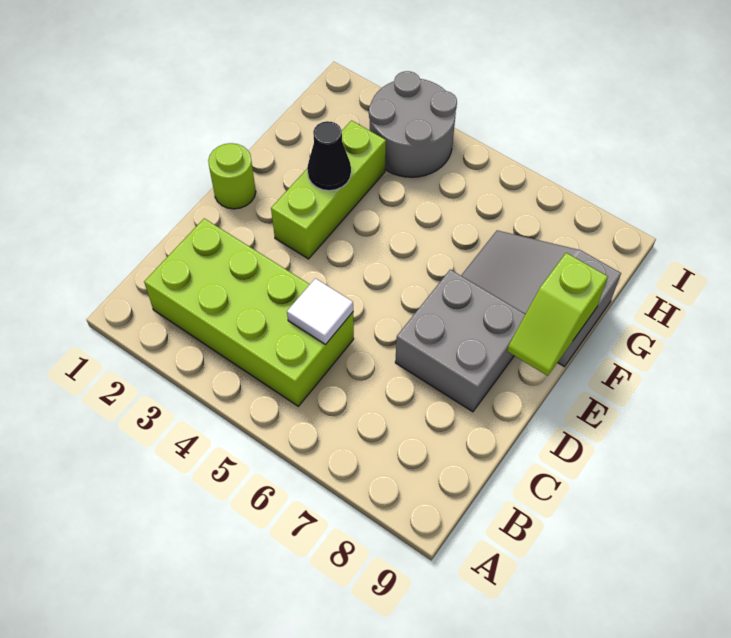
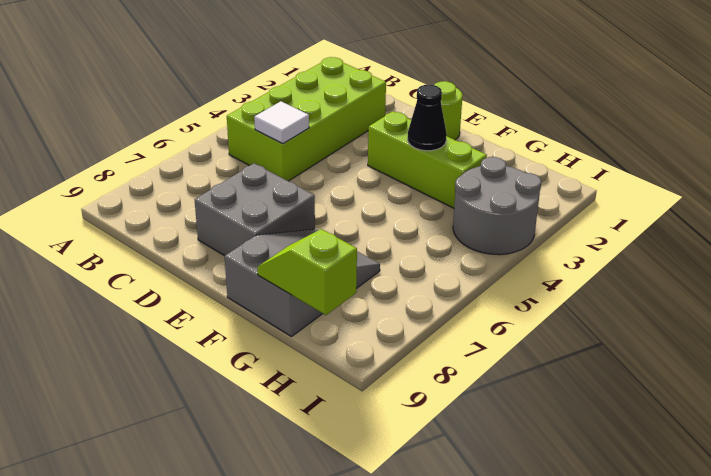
lime slope E9:F9 level 2 top F -> lime slope G9:H9 level 2 top H

